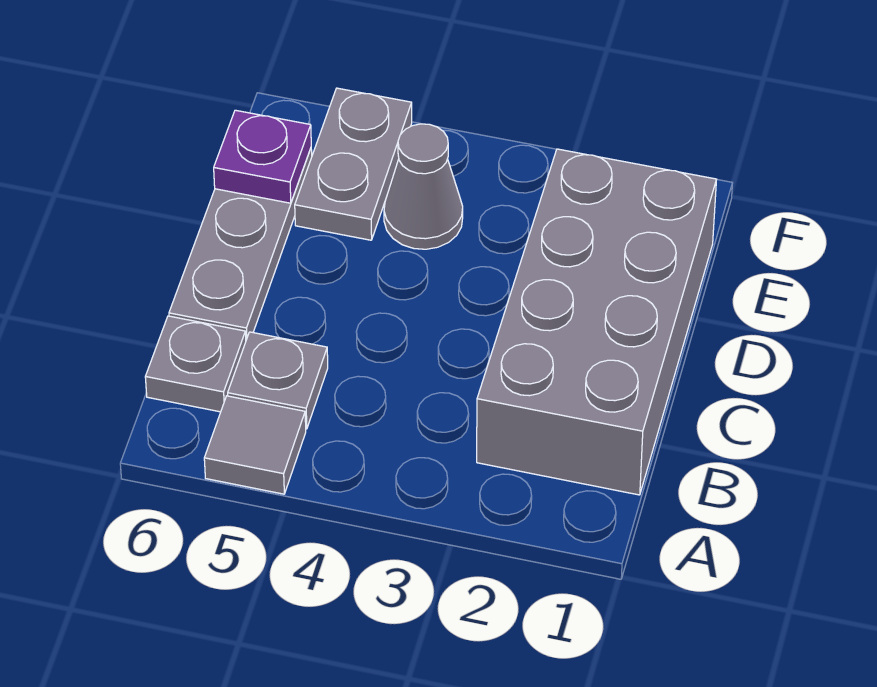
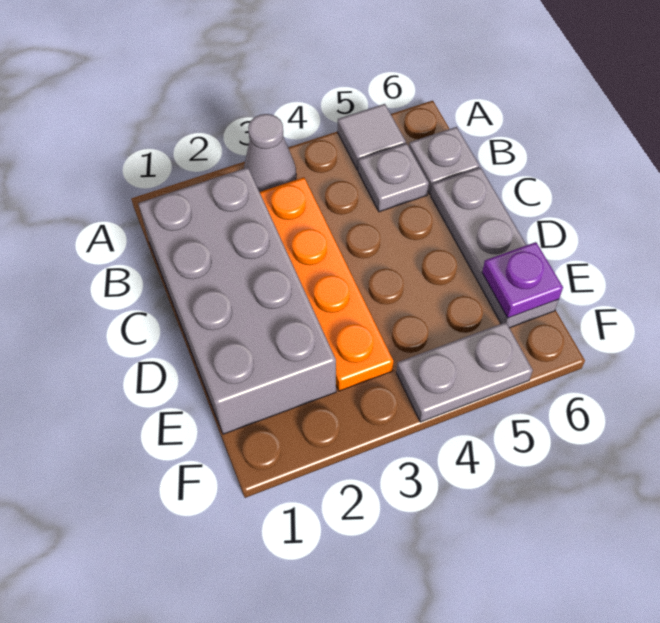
none -> orange plate B3:E3 level 1
grey cone E4 level 1 -> grey cone A3 level 1
grey plate E5:F5 level 1 -> grey plate F4:F5 level 1

